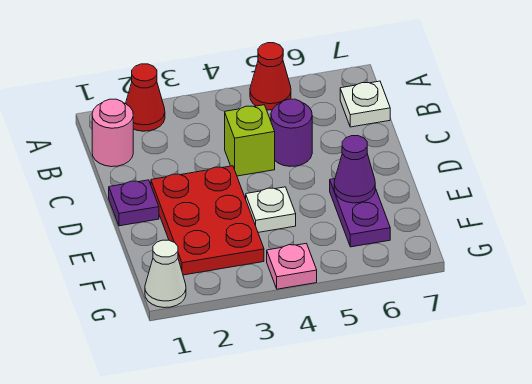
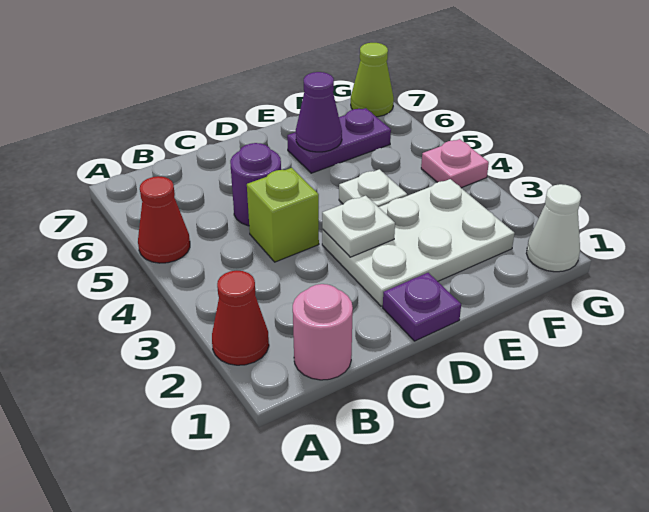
white plate B7 level 1 -> white plate D3 level 2
red plate D2:F3 level 1 -> white plate D2:F3 level 1
none -> lime cone G7 level 1

